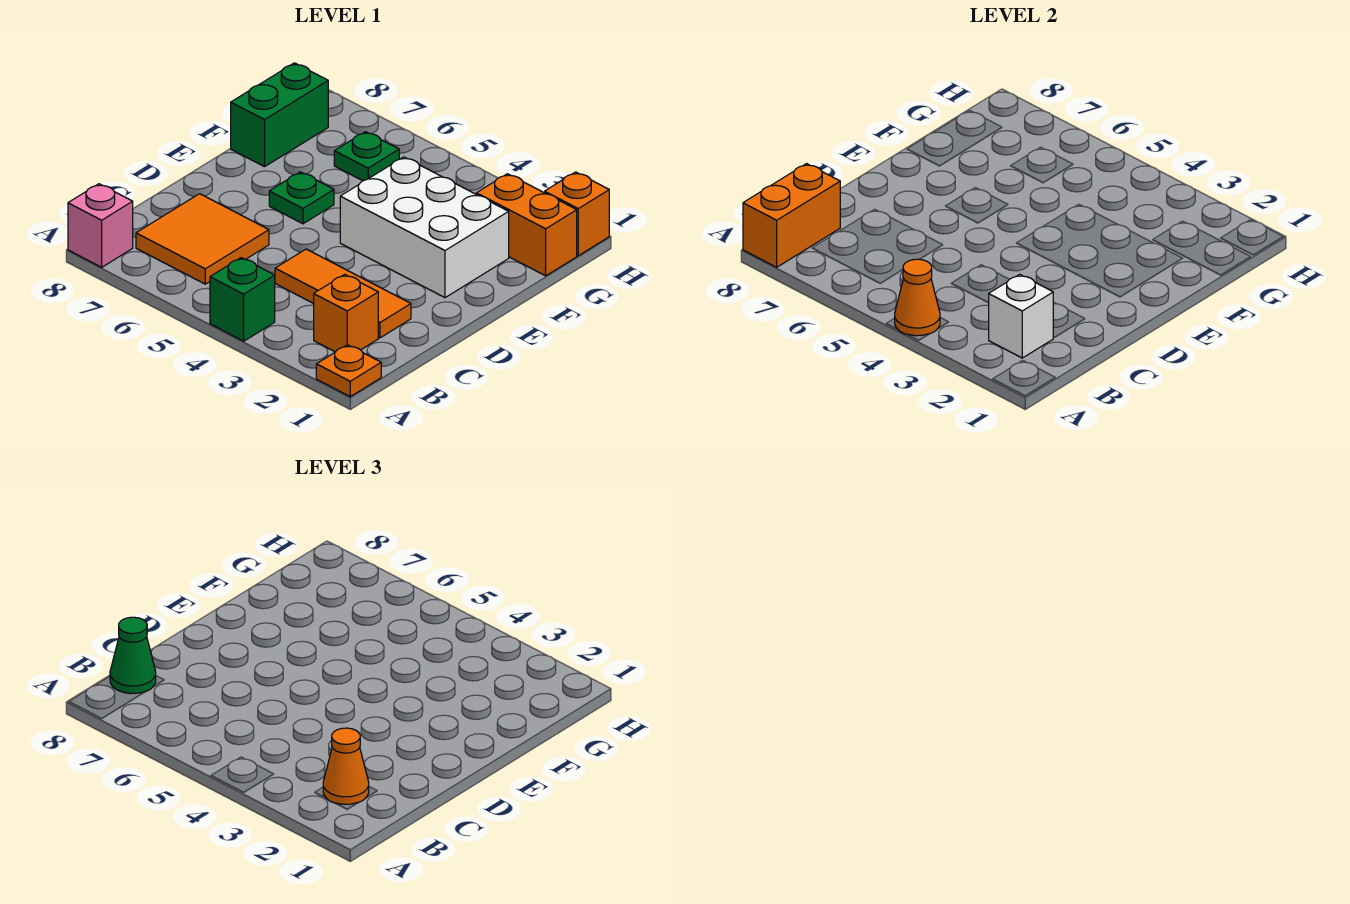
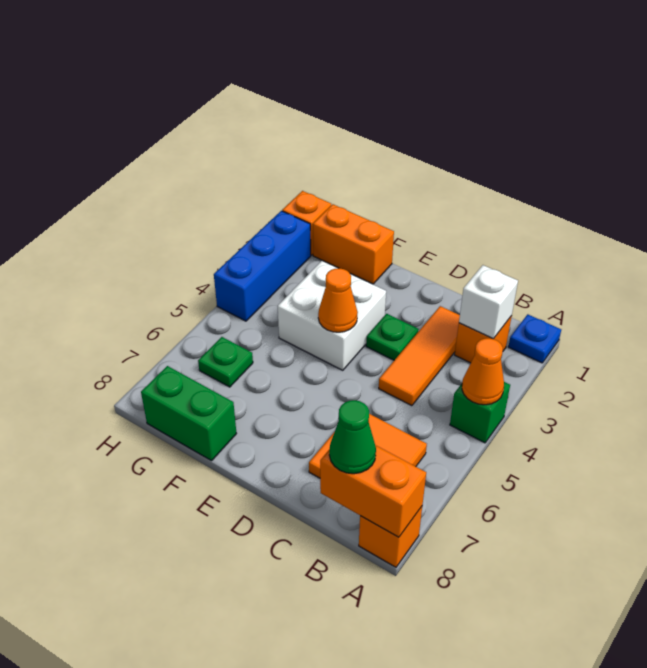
orange plate A1 level 1 -> blue plate A1 level 1
pink brick A8 level 1 -> orange brick A8 level 1
orange cone B2 level 3 -> orange cone E4 level 2
white brick E2:F4 level 1 -> white brick E3:F4 level 1
green plate E6 level 1 -> green plate D3 level 1
orange brick G1:G2 level 1 -> orange brick F1:G1 level 1
none -> blue brick H2:H4 level 1

